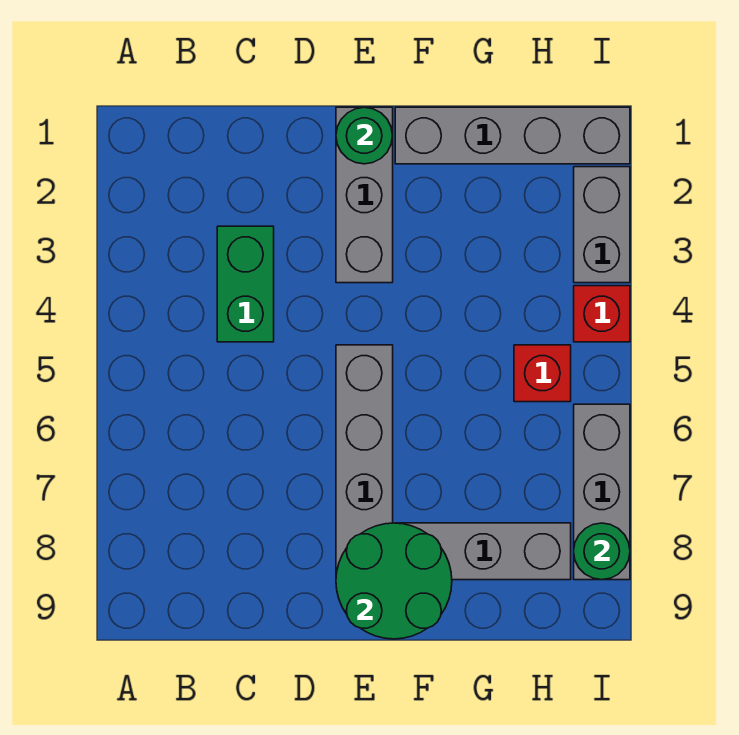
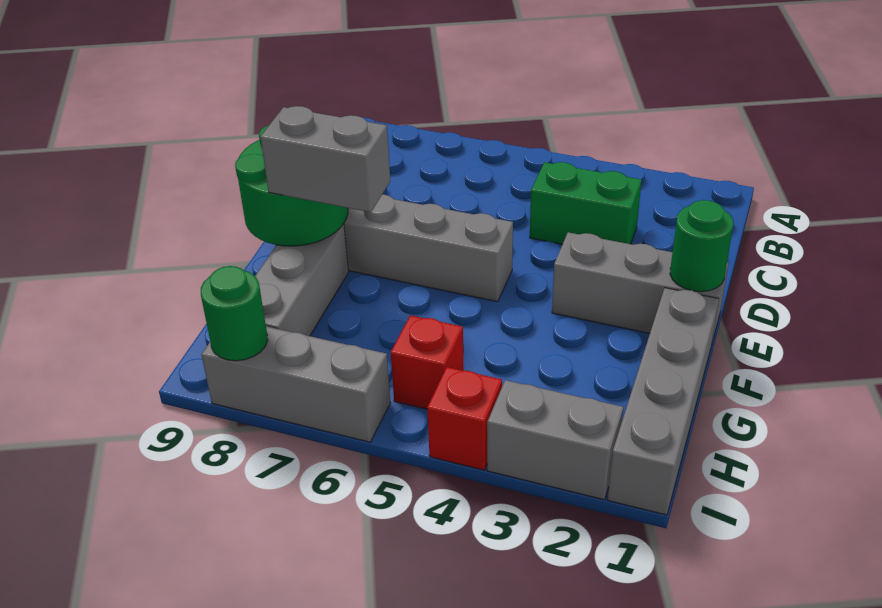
none -> grey brick F7:F8 level 3

